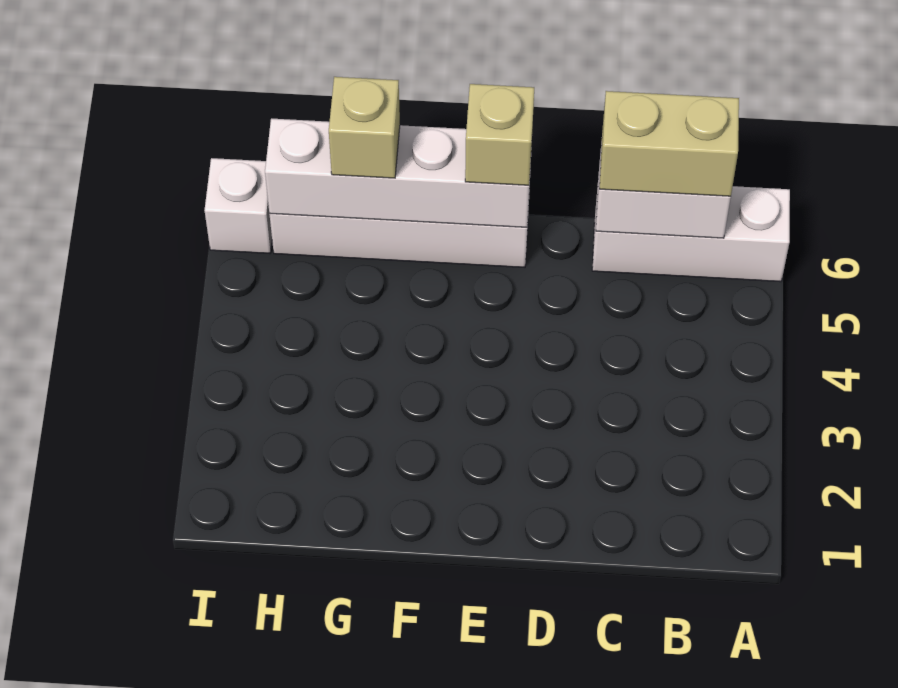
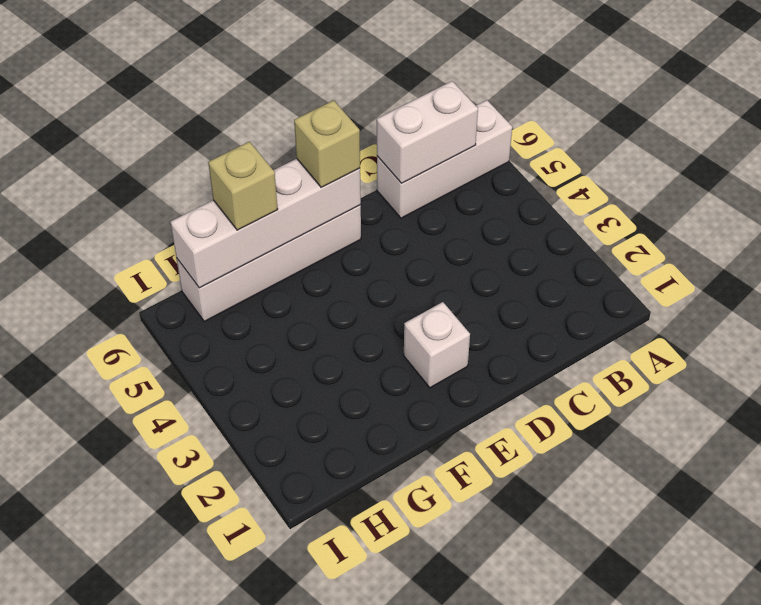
tan brick B6:C6 level 3 -> none
white brick I6 level 1 -> white brick E2 level 1

